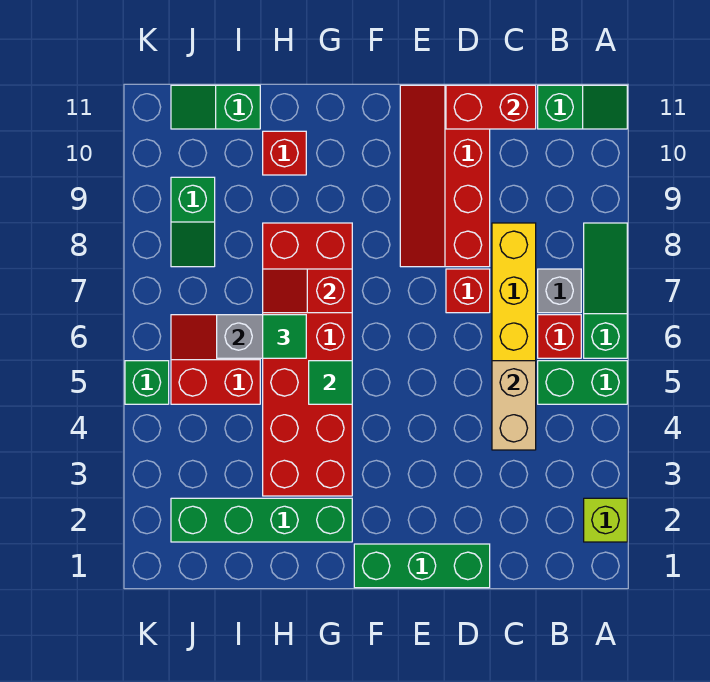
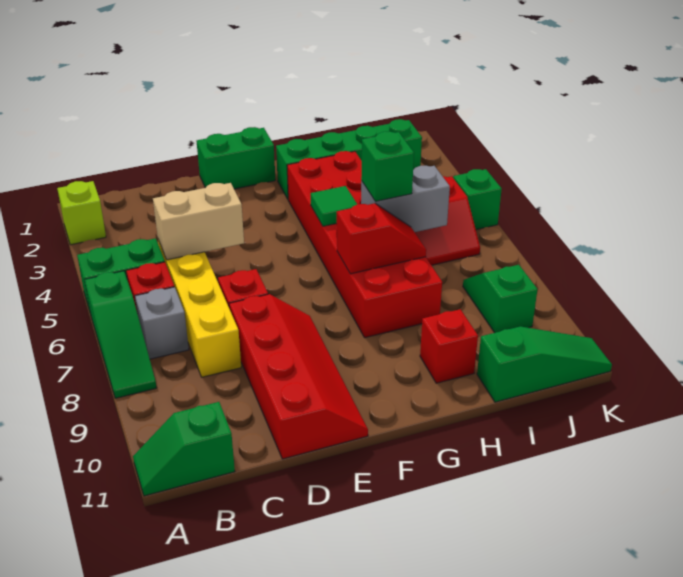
tan brick C4:C5 level 2 -> tan brick C5:D5 level 2
red brick C11:D11 level 2 -> none
green brick D1:F1 level 1 -> green brick E1:F1 level 1
green tile H6 level 3 -> green brick H6 level 3
green slope I11:J11 level 1 top I -> green slope I11:K11 level 1 top I

